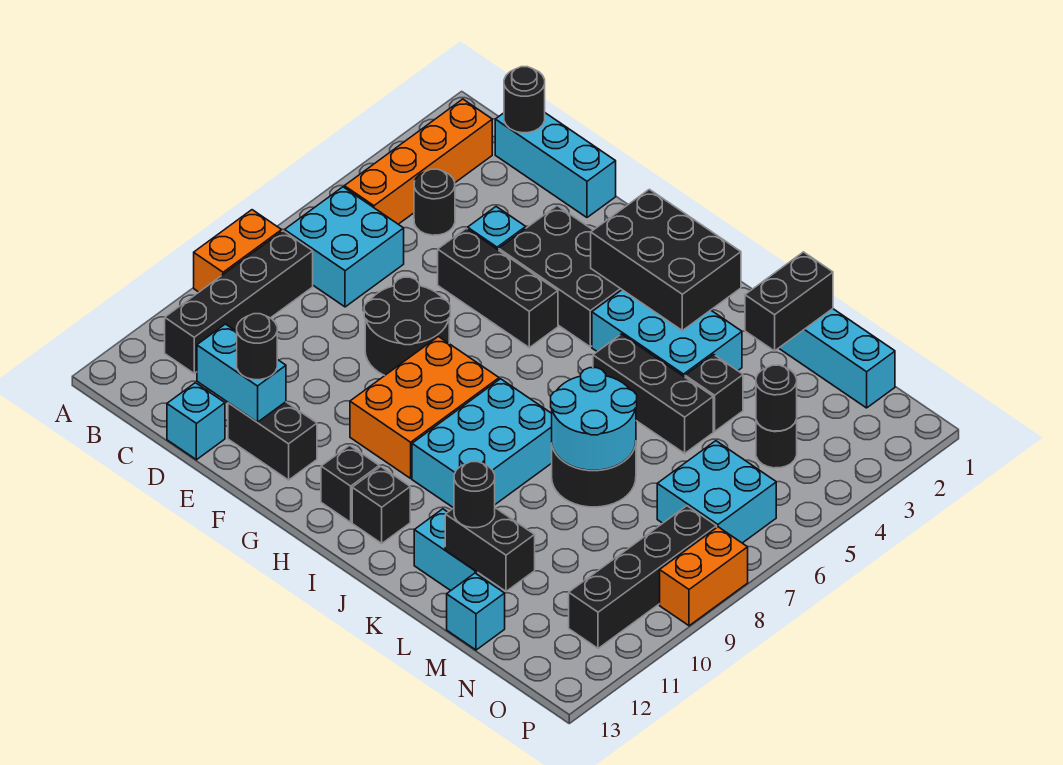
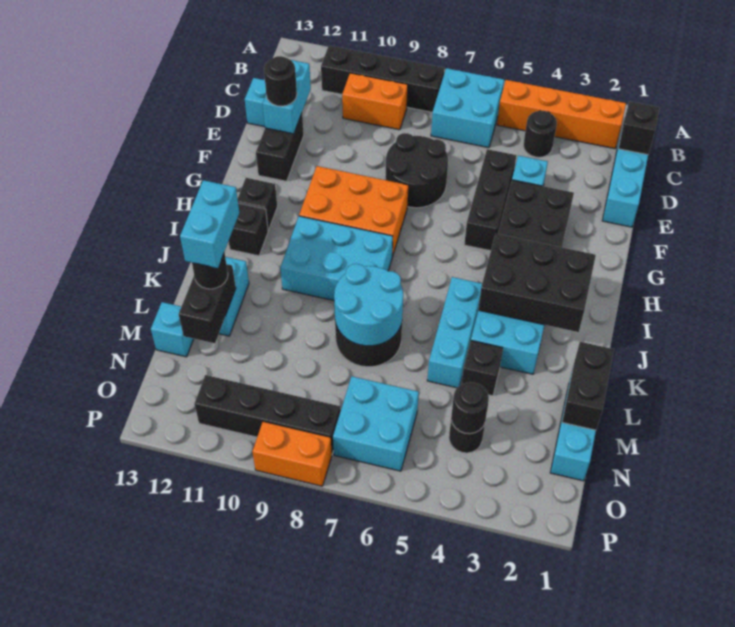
orange brick A8:A9 level 1 -> orange brick C9:C10 level 1
black round brick C1 level 2 -> black brick C1 level 2
black brick H2:J3 level 2 -> black brick I2:J4 level 2
black brick J5:L5 level 1 -> cyan brick J5:L5 level 1
none -> cyan brick K12:L12 level 4
black brick L1:L2 level 2 -> black brick L1:M1 level 2

